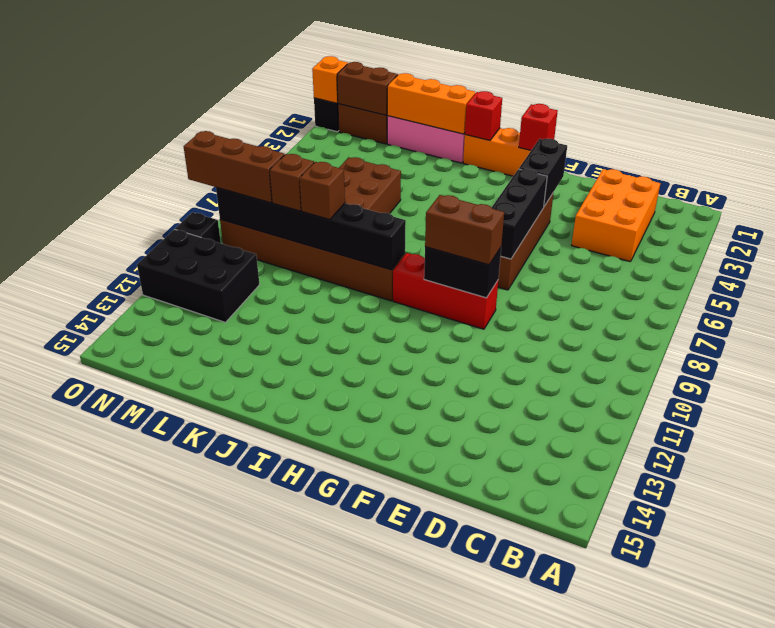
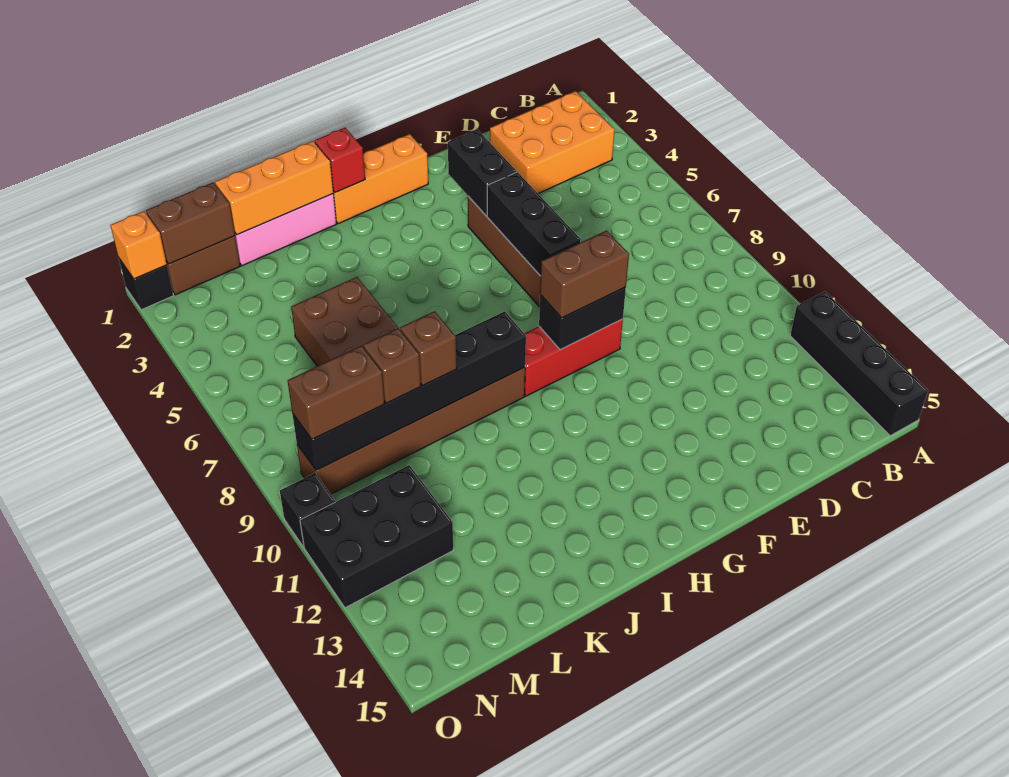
none -> black brick A12:A15 level 1
orange brick C2:D4 level 1 -> orange brick B2:D3 level 1
red brick G1 level 2 -> none
brown brick M9:O9 level 3 -> brown brick M9:N9 level 3

